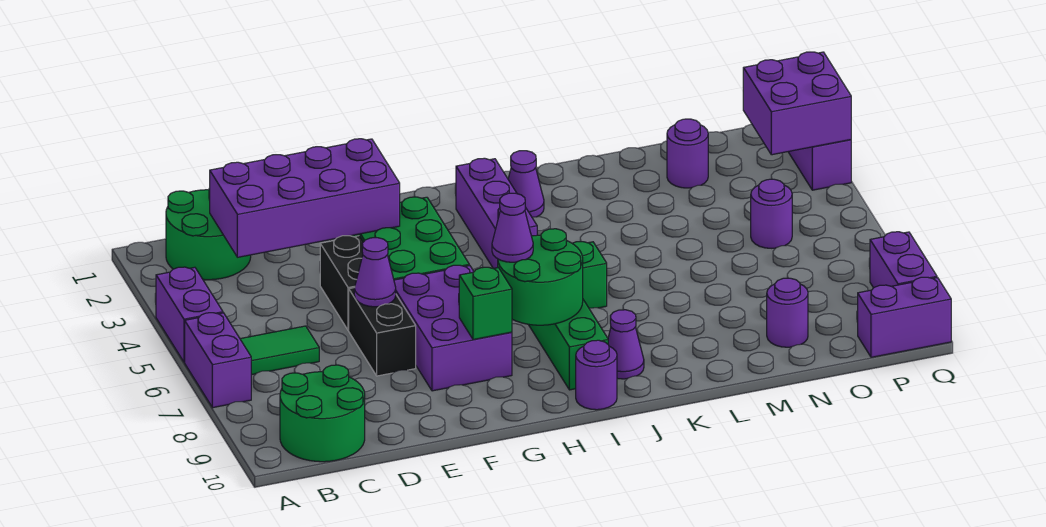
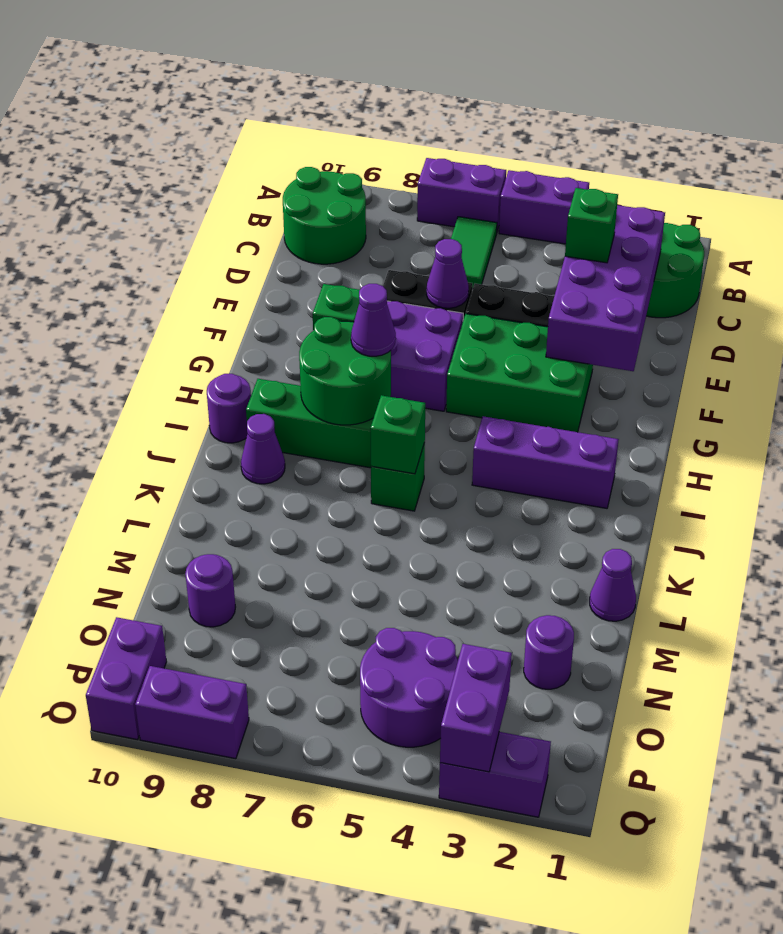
none -> green brick D3 level 3
purple cone J2 level 1 -> purple cone L1 level 1
none -> green brick J6 level 2
purple round brick O5 level 1 -> purple round brick O4:P5 level 1
purple brick P2:Q3 level 2 -> purple brick P3:Q3 level 2

